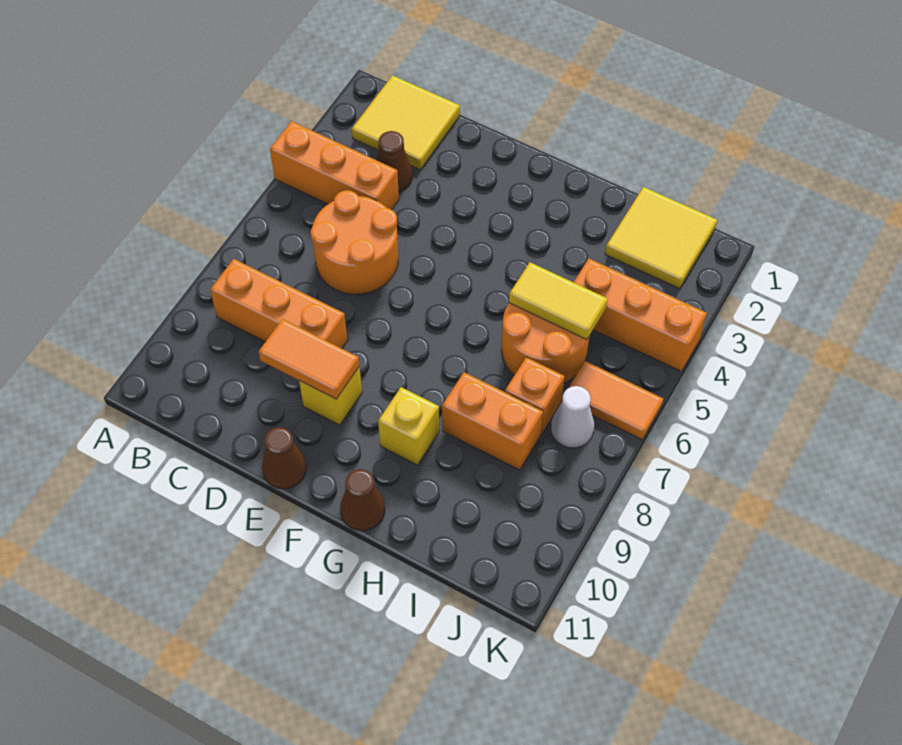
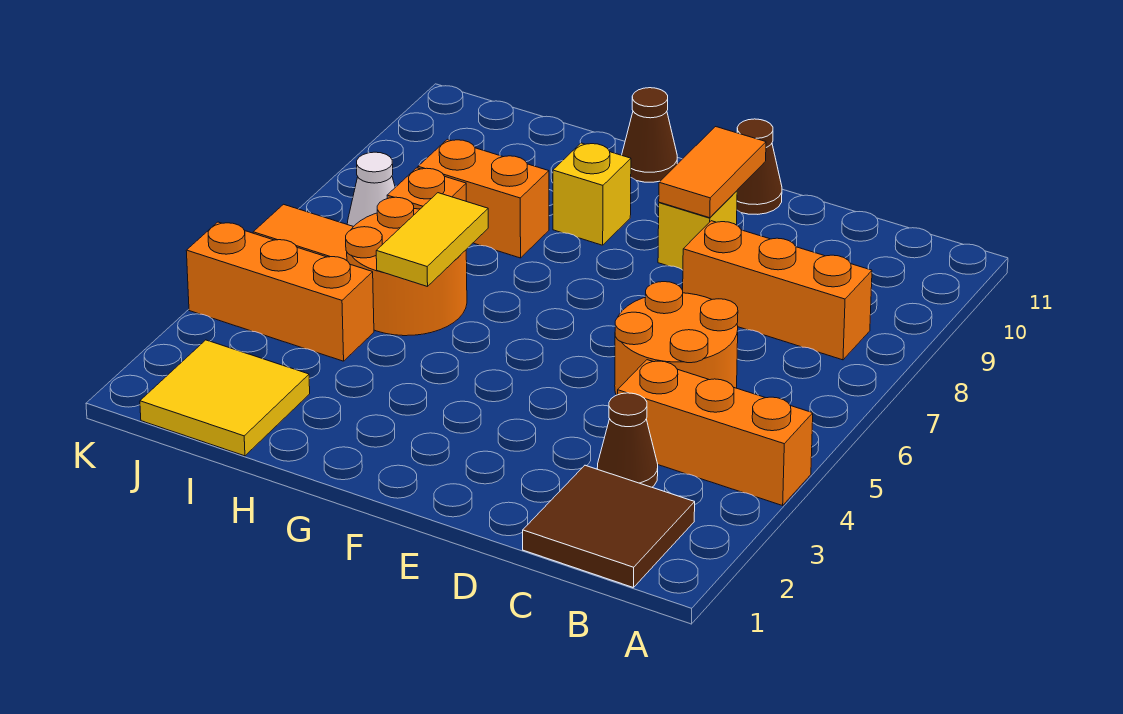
yellow tile B1:C2 level 1 -> brown tile B1:C2 level 1
orange tile D9:E9 level 2 -> orange tile E9:E10 level 2
yellow tile H5:I5 level 2 -> yellow tile H5:H6 level 2

